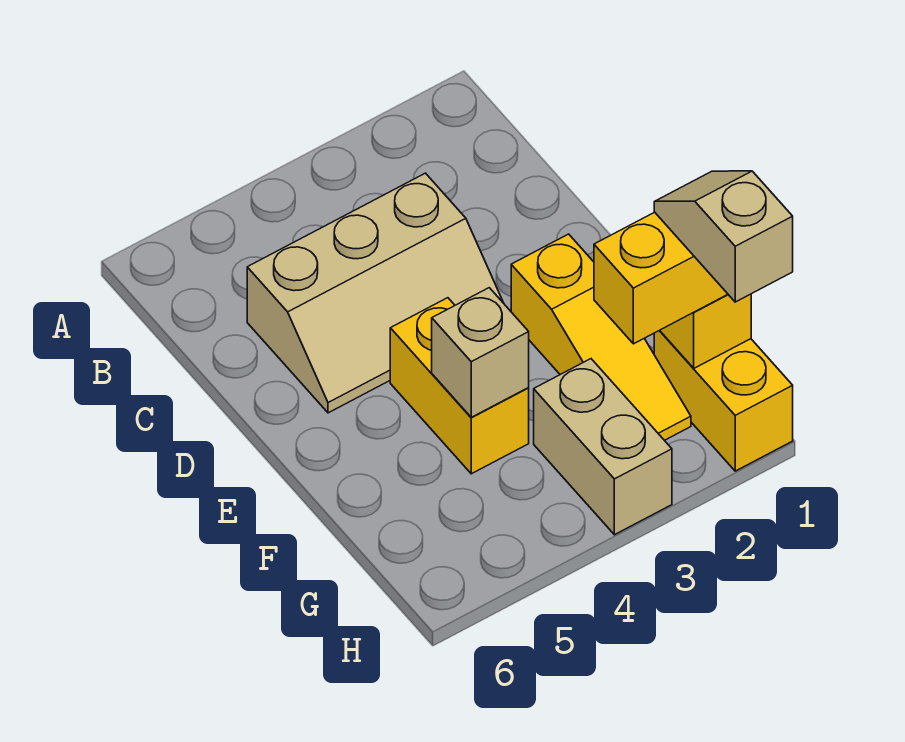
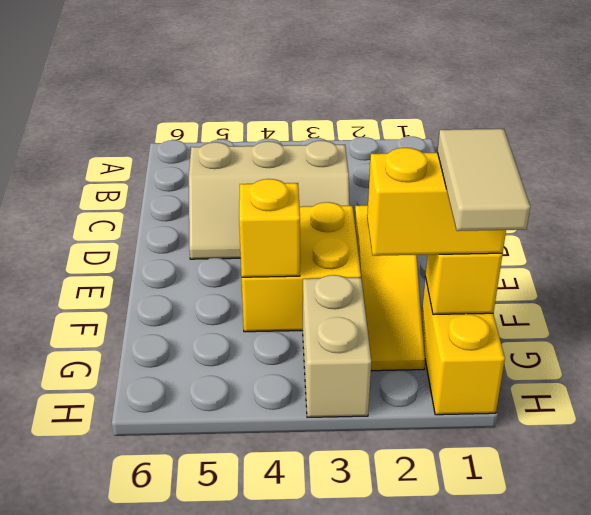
yellow brick E4:F4 level 1 -> yellow brick E3:F4 level 1
tan brick F4 level 2 -> yellow brick F4 level 2
tan slope G1:H1 level 4 top H -> tan tile G1:H1 level 4

